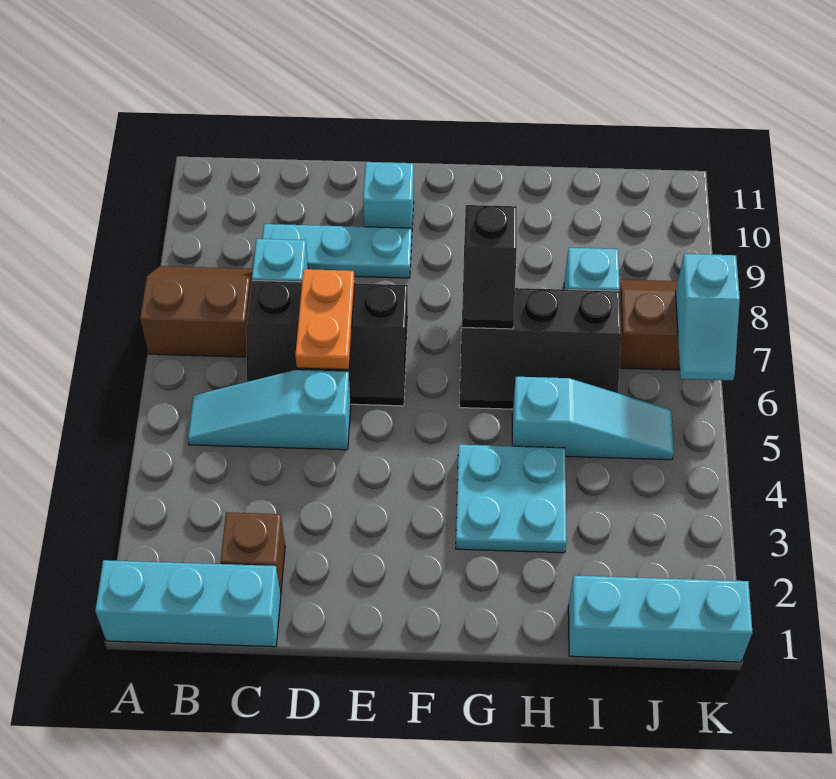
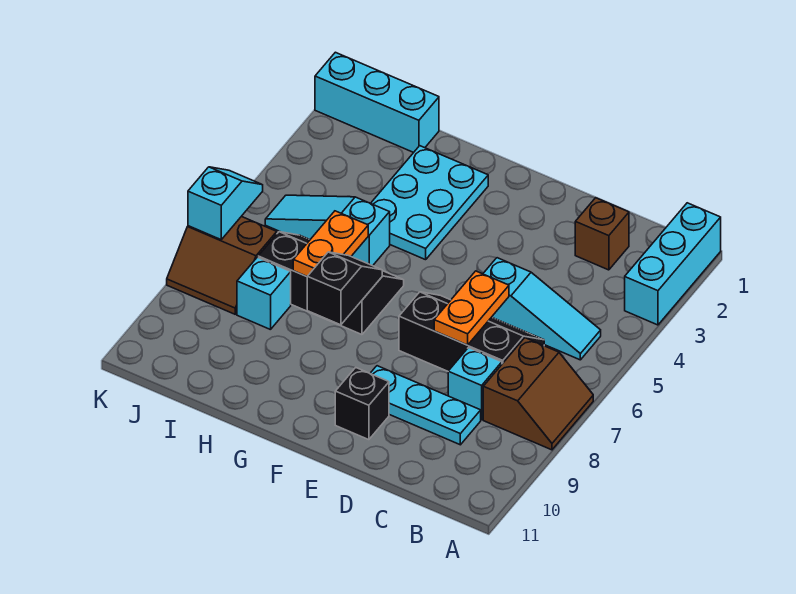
cyan brick A1:C1 level 1 -> cyan brick A1:A3 level 1
brown slope A7:B8 level 1 top 7 -> brown slope A7:B8 level 1 top B
cyan brick E10 level 1 -> black brick E10 level 1
cyan plate G3:H4 level 1 -> cyan plate G2:H4 level 1
none -> orange plate H6:H7 level 2

